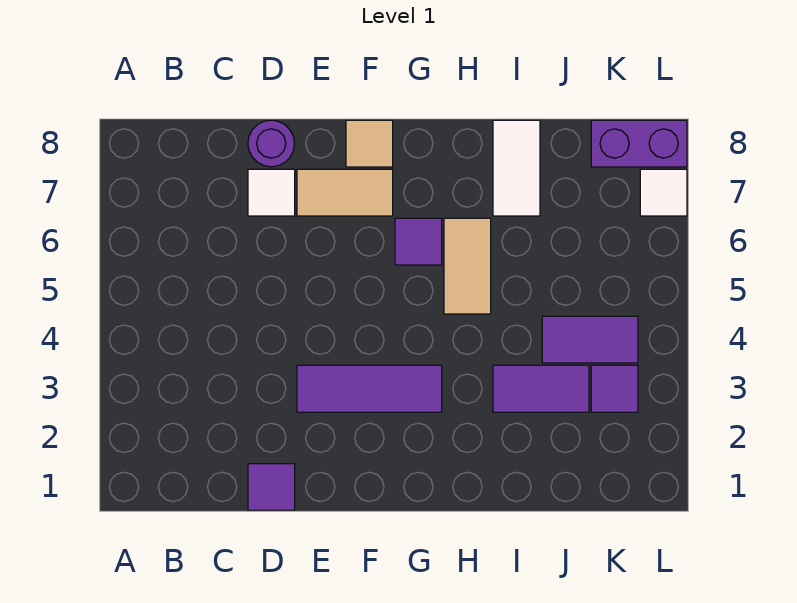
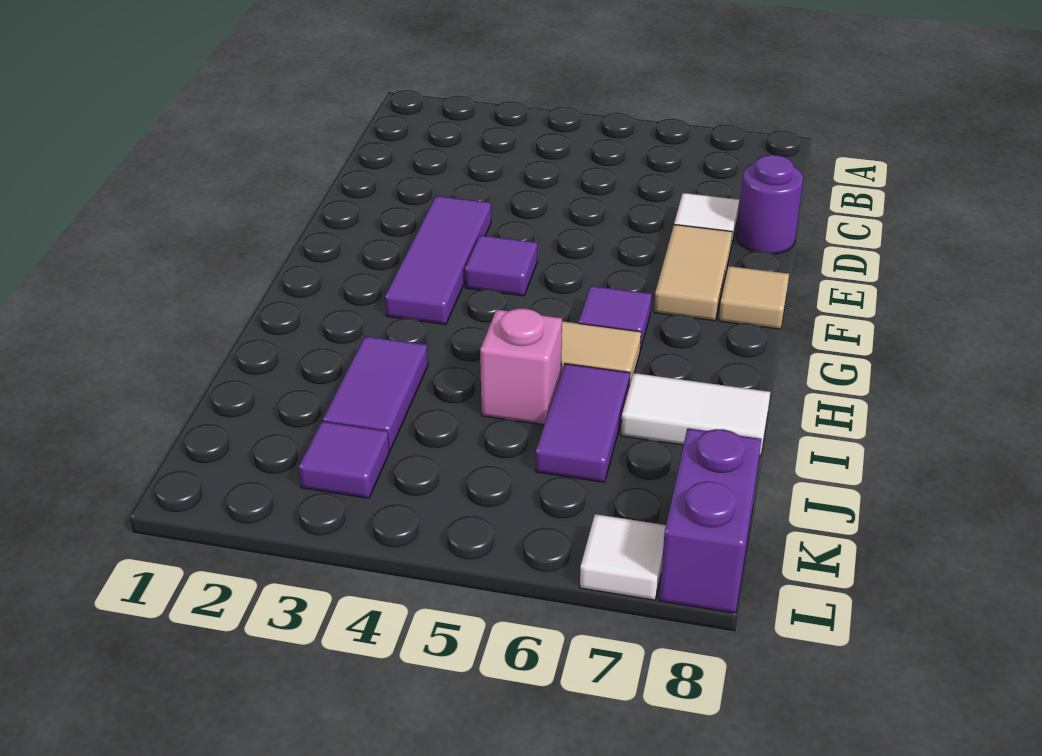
purple tile D1 level 1 -> purple tile F4 level 1
none -> pink brick I5 level 1
purple tile J4:K4 level 1 -> purple tile I6:J6 level 1

